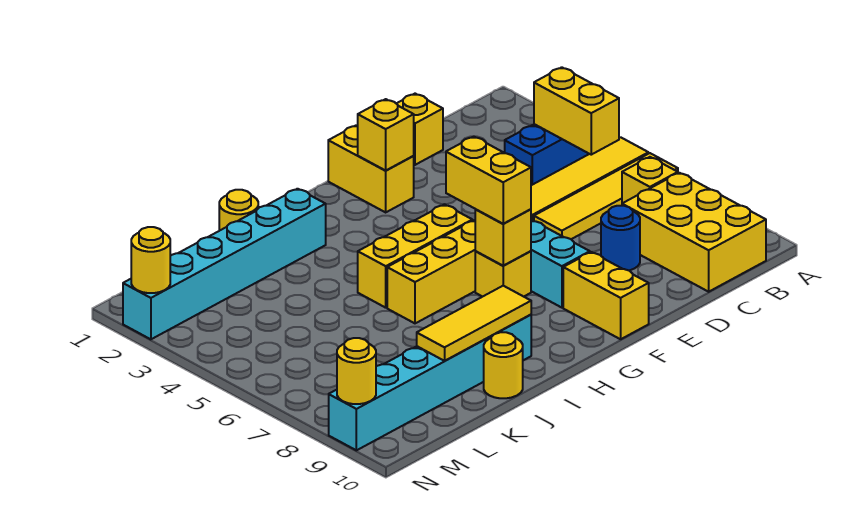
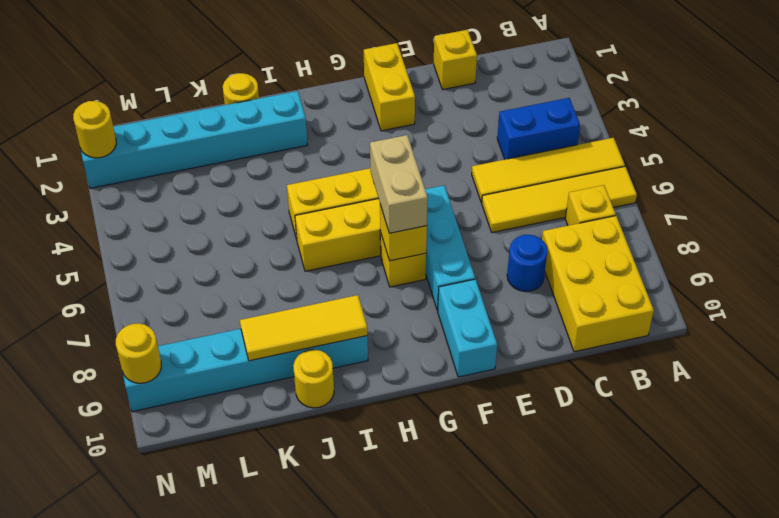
yellow brick B4:B5 level 2 -> none
yellow brick F2 level 2 -> none
yellow brick F9:F10 level 1 -> cyan brick F9:F10 level 1
yellow brick G6:G7 level 3 -> tan brick G6:G7 level 3

